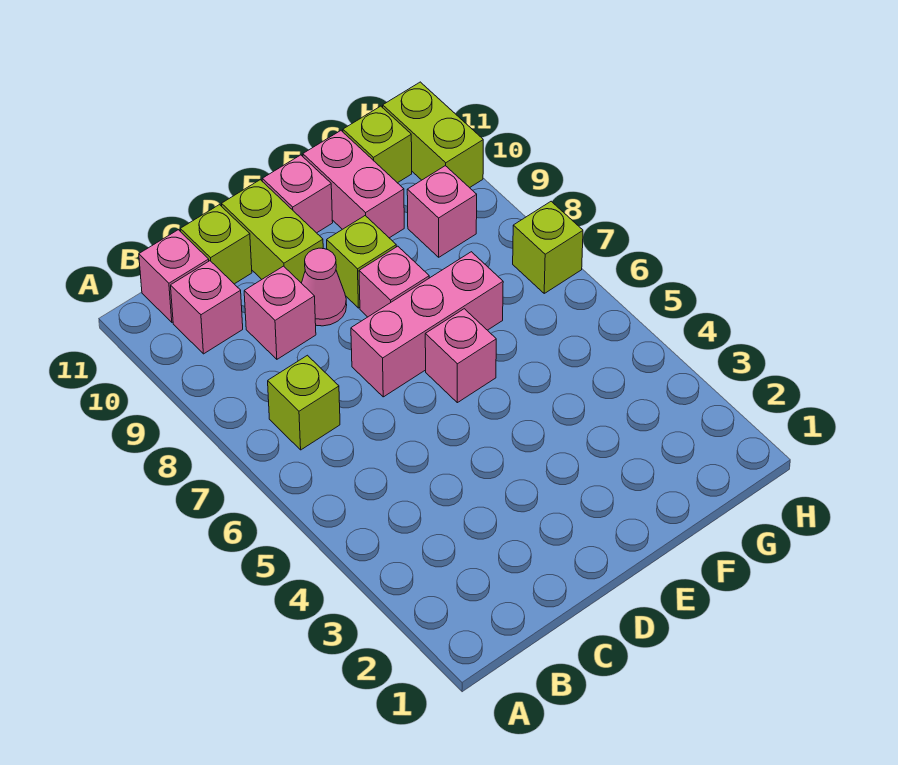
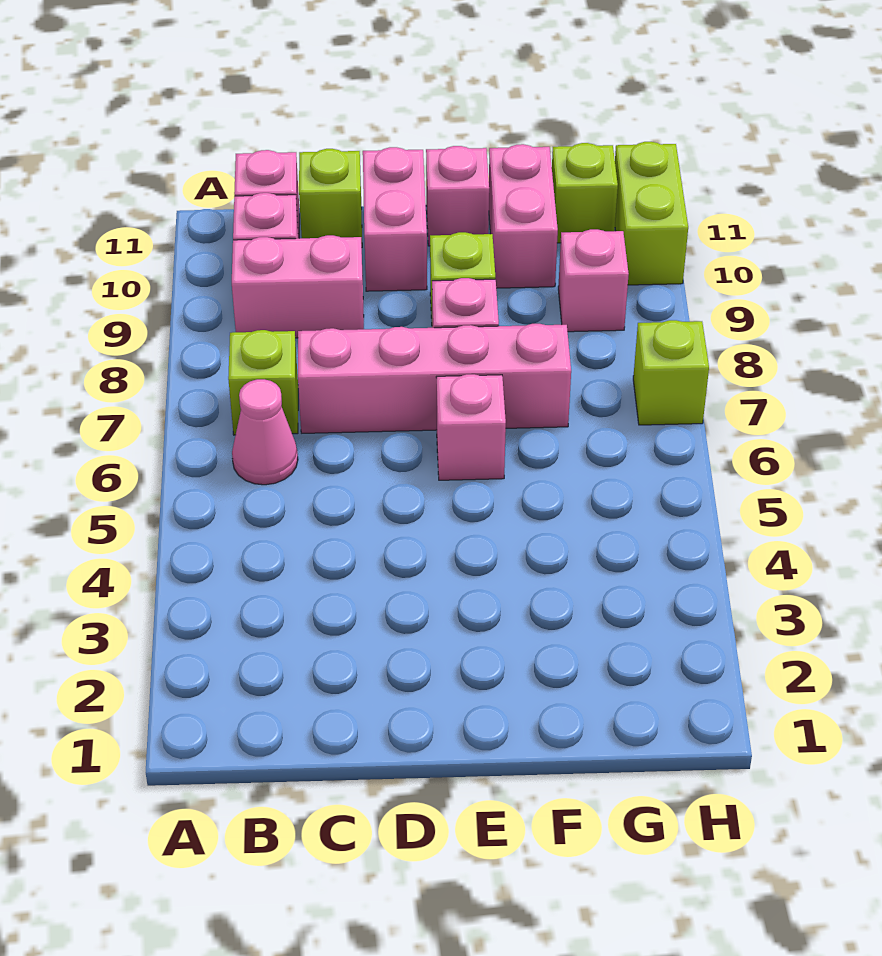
pink brick C9 level 1 -> pink brick B9:C9 level 1
pink brick D7:F7 level 1 -> pink brick C7:F7 level 1
pink cone D9 level 1 -> pink cone B6 level 1
lime brick D10:D11 level 1 -> pink brick D10:D11 level 1

